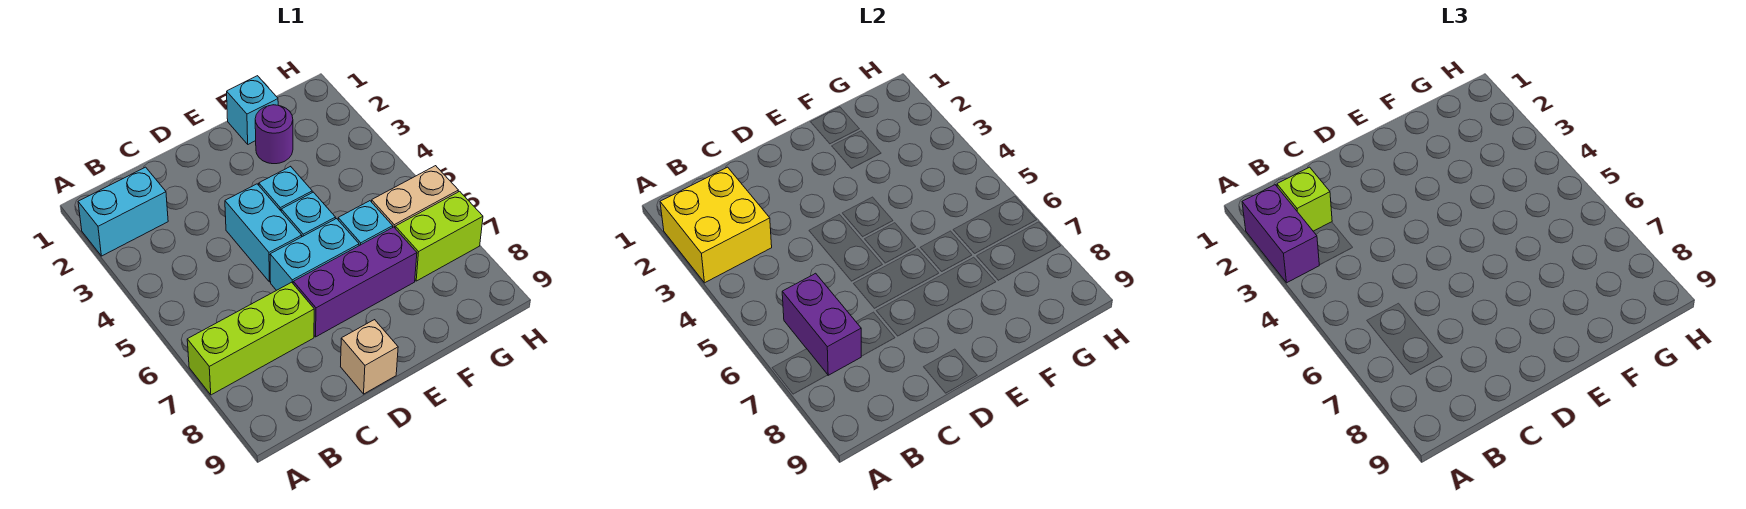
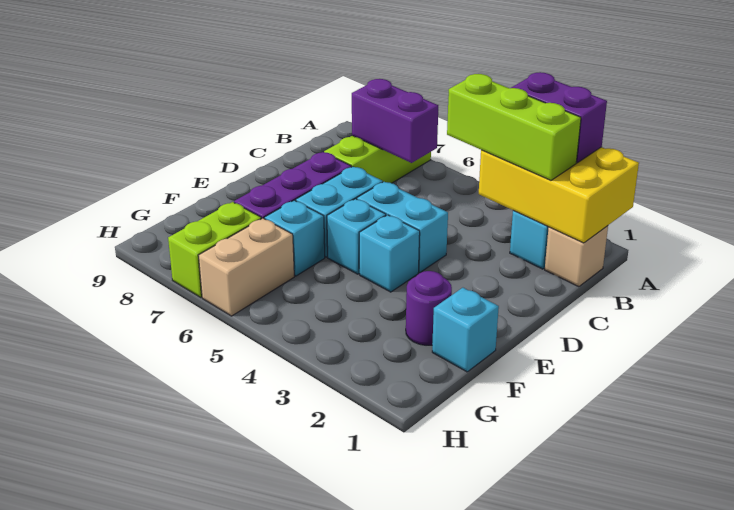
yellow brick A2:B3 level 2 -> yellow brick A1:B3 level 2
lime brick B2 level 3 -> lime brick B2:B4 level 3
tan brick D9 level 1 -> tan brick B1 level 1

